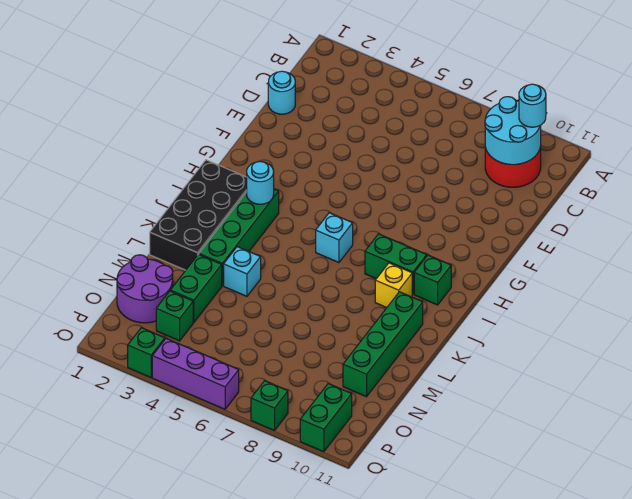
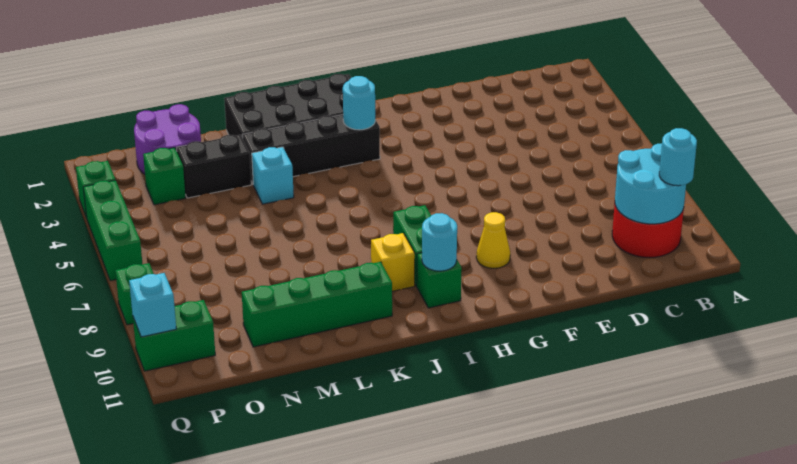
cyan round brick D1 level 1 -> cyan round brick I10 level 2
none -> yellow cone G9 level 1
green brick I3:L3 level 1 -> black brick I3:L3 level 1
cyan brick I6 level 1 -> cyan brick Q10 level 2
green brick M3:N3 level 1 -> black brick M3:N3 level 1
purple brick Q4:Q6 level 1 -> green brick Q4:Q6 level 1

